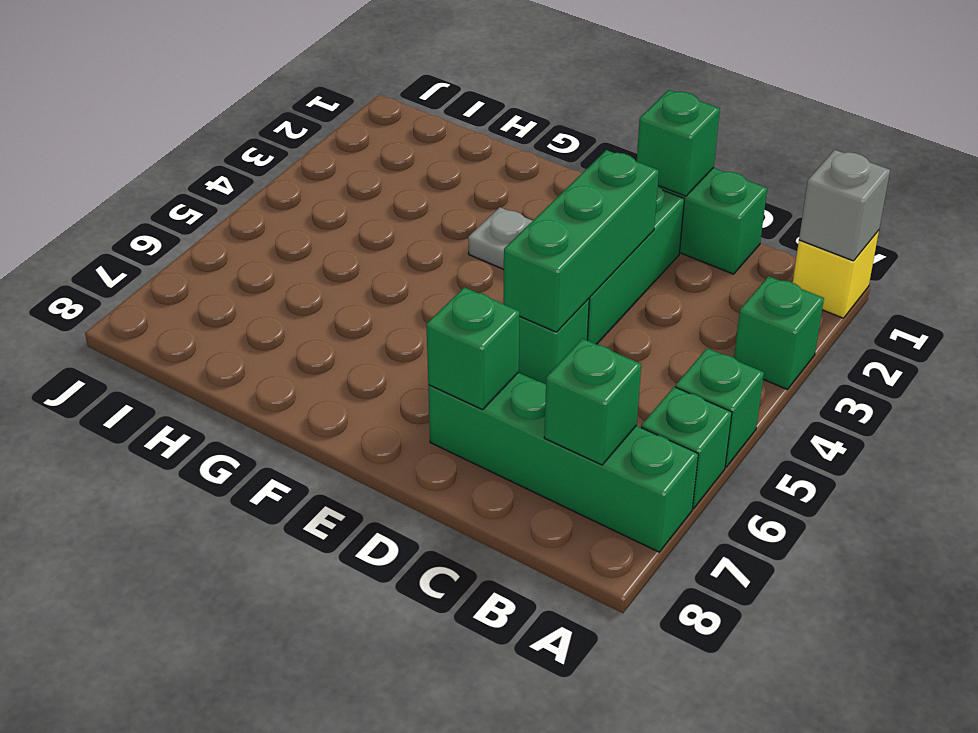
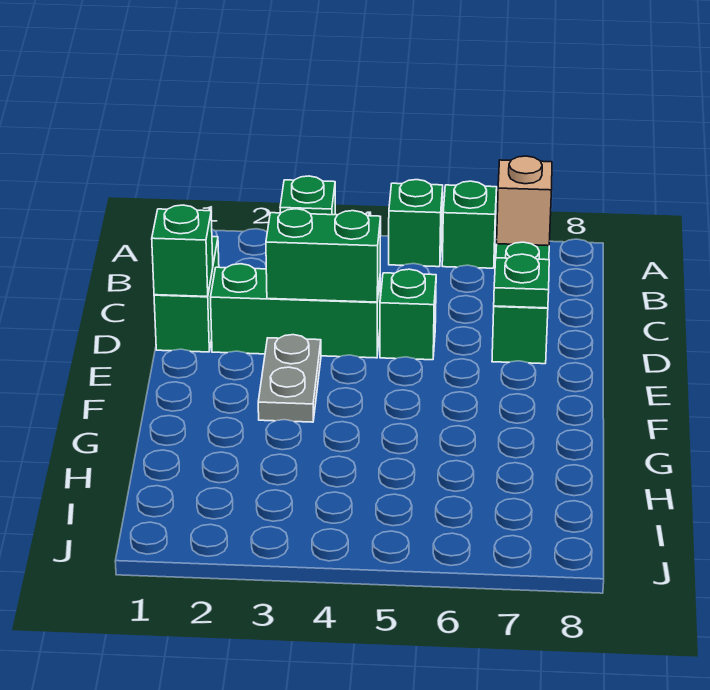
yellow brick A1 level 1 -> none
grey brick A1 level 2 -> none
green brick B7 level 2 -> tan brick B7 level 2
green brick D3:D5 level 2 -> green brick D3:D4 level 2
green brick D7 level 2 -> green plate D7 level 2

